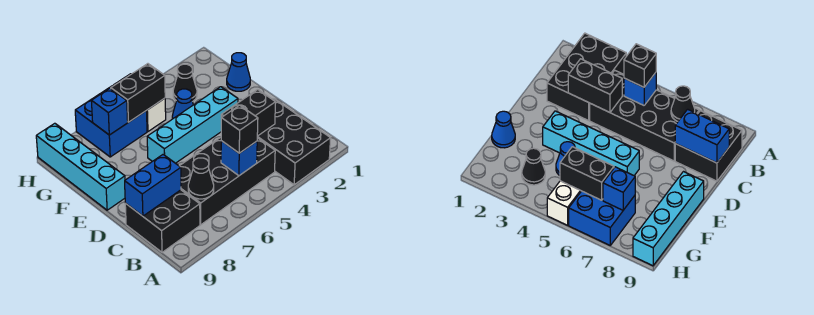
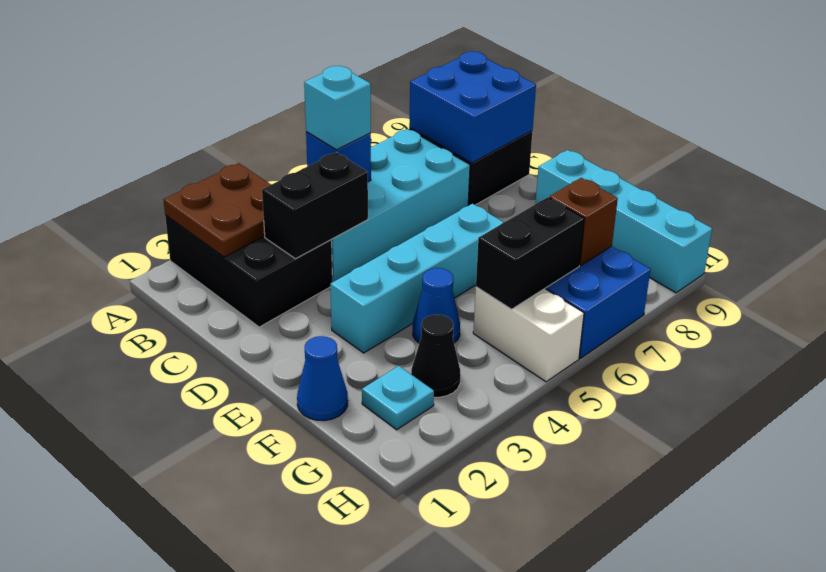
none -> brown plate A2:B3 level 2
black brick B4:C7 level 1 -> cyan brick B4:C7 level 1
black brick B5 level 3 -> cyan brick B5 level 3
black cone B7 level 2 -> none
blue brick C8:C9 level 2 -> blue brick B8:C9 level 2
none -> cyan plate G2 level 1
blue brick G7 level 2 -> brown brick G7 level 2

